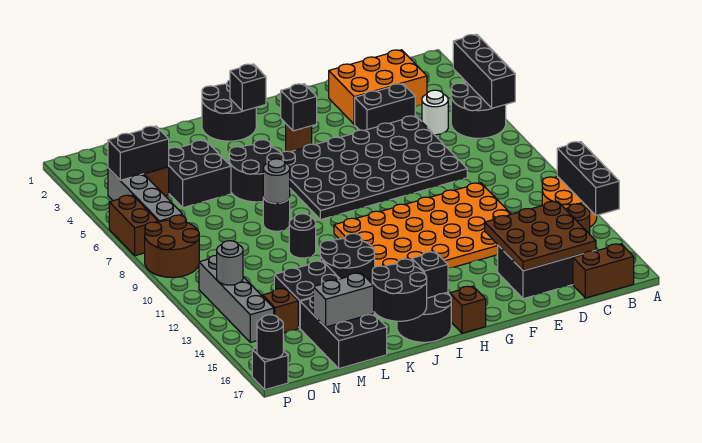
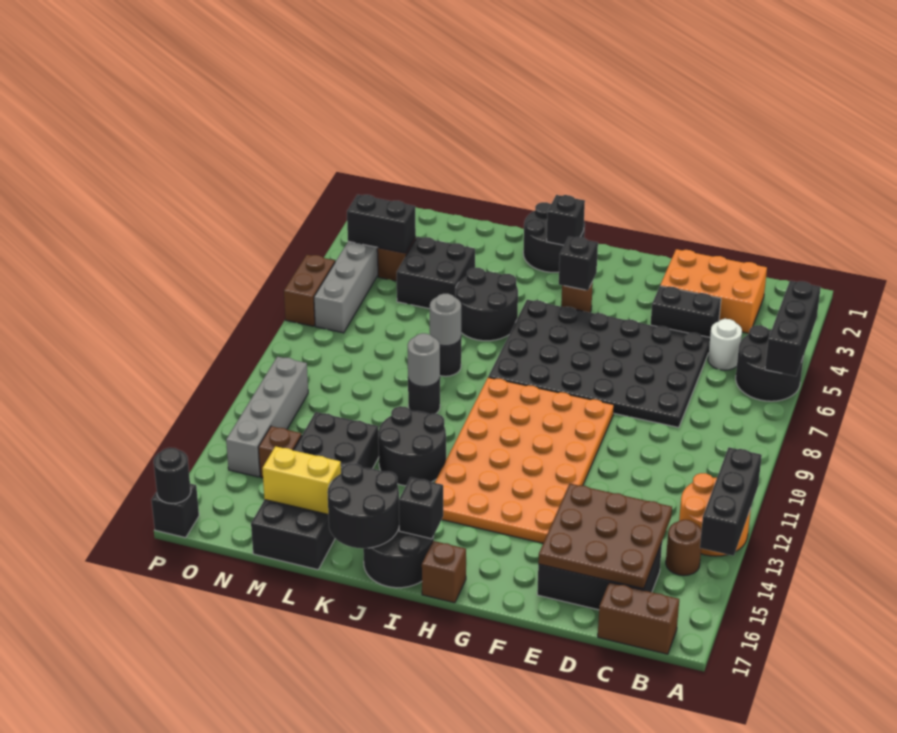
orange plate D10:I13 level 1 -> orange plate F9:I14 level 1
grey brick L16:M16 level 2 -> yellow brick L16:M16 level 2
brown round brick O8:P9 level 1 -> none
grey round brick O12 level 2 -> grey round brick K10 level 2

